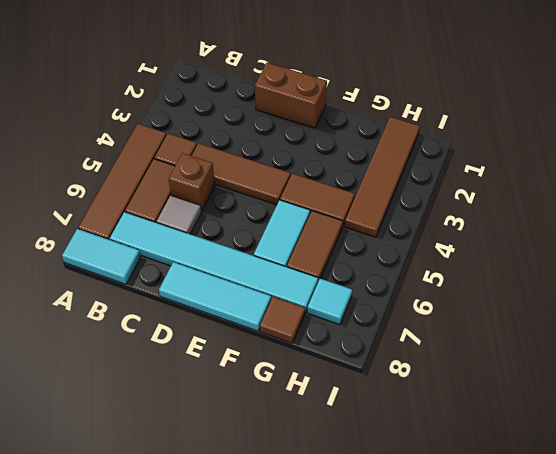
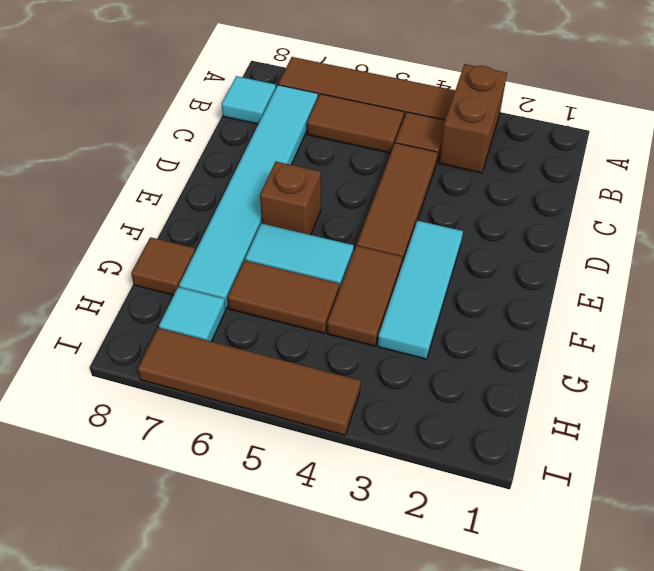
cyan tile A8:B8 level 1 -> cyan tile B8 level 1
brown brick C5 level 1 -> brown brick E6 level 1
grey tile C6 level 1 -> none
brown brick D1:E1 level 1 -> brown brick A3:B3 level 1
cyan tile D8:F8 level 1 -> cyan tile E3:G3 level 1
brown tile H1:H4 level 1 -> brown tile I4:I7 level 1

